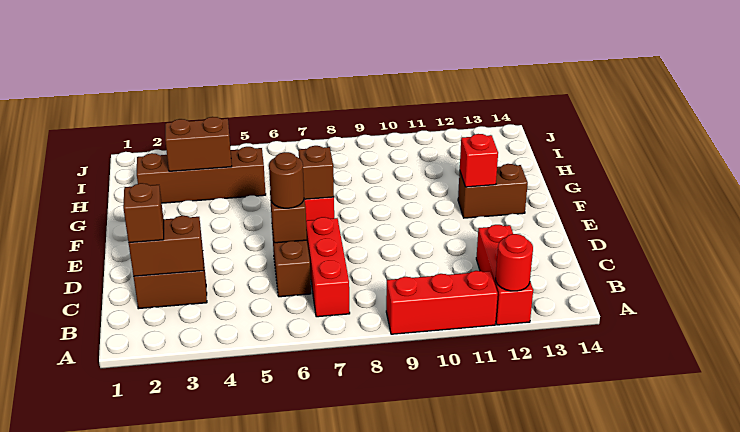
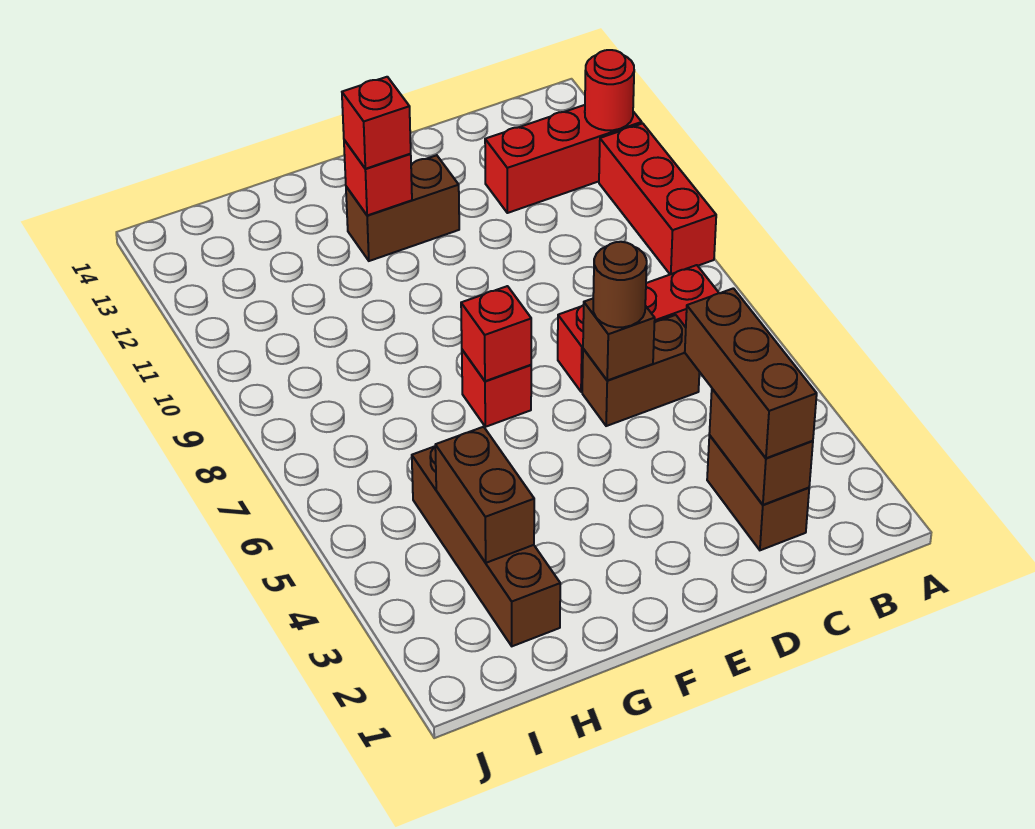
brown brick C2 level 3 -> brown brick C2:C4 level 3
brown brick F7 level 2 -> red brick F7 level 2
brown brick F12:F13 level 1 -> brown brick E12:F12 level 1
none -> red brick F12 level 3

